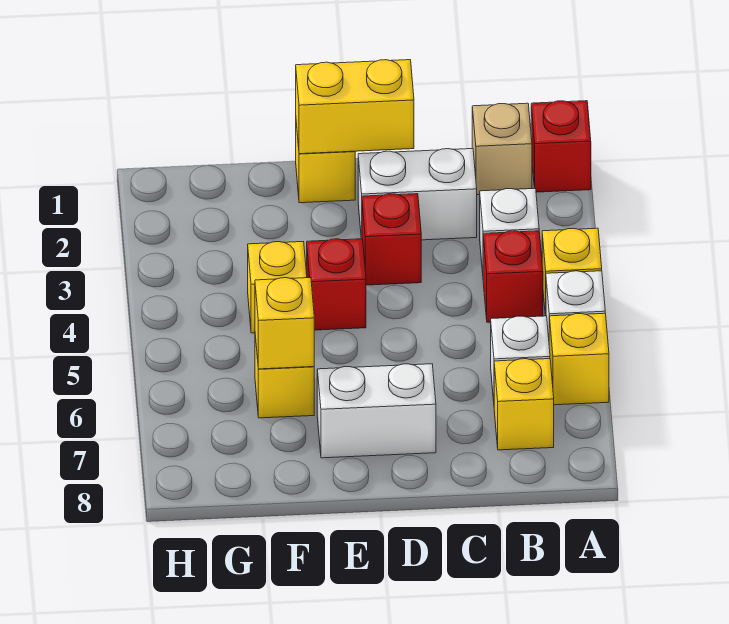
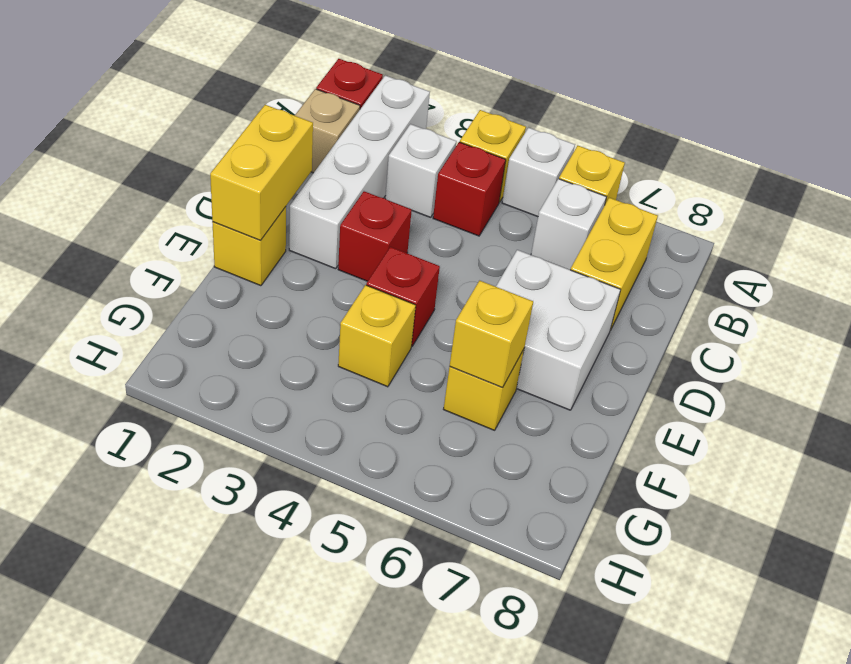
yellow brick B7 level 1 -> yellow brick B7:C7 level 1
white brick C2:D2 level 1 -> white brick A2:D2 level 1
white brick D7:E7 level 1 -> white brick D6:E7 level 1

